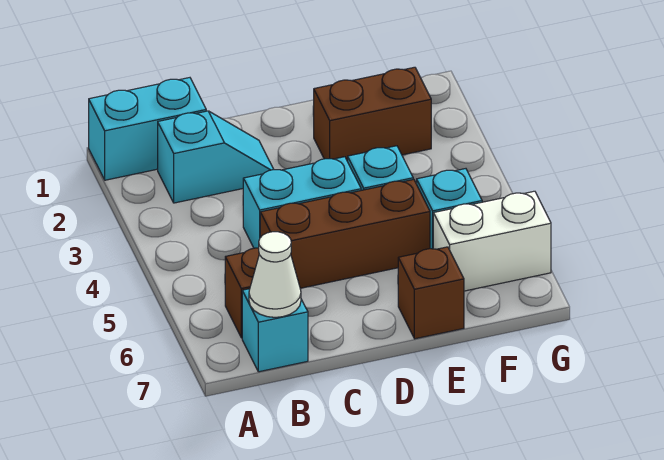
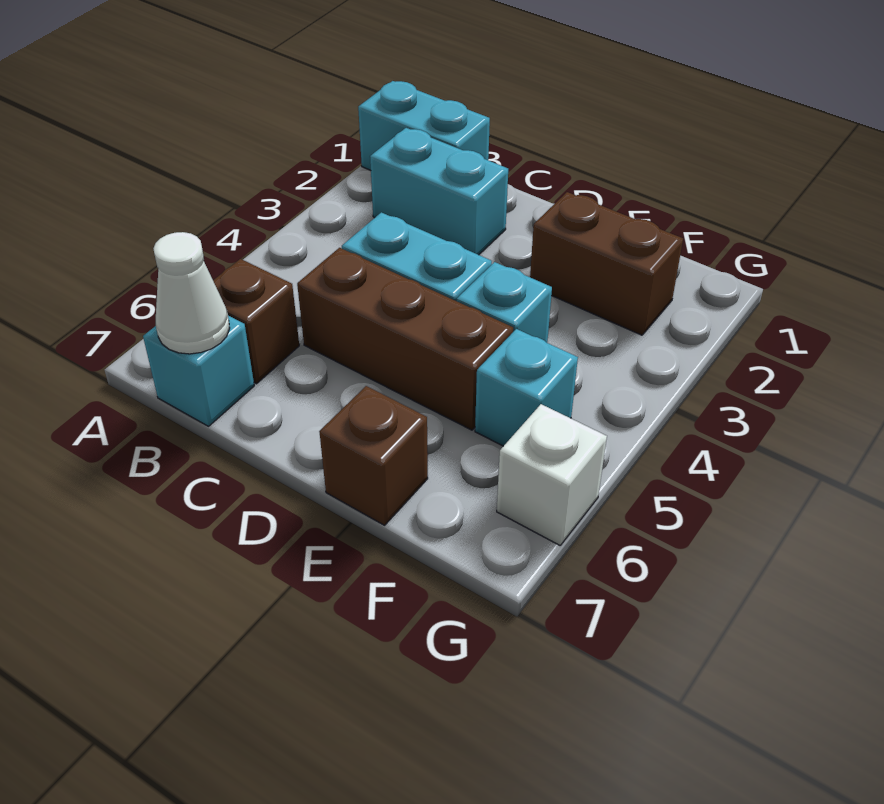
cyan slope B2:C2 level 1 top B -> cyan brick B2:C2 level 1
white brick F6:G6 level 1 -> white brick G6 level 1

